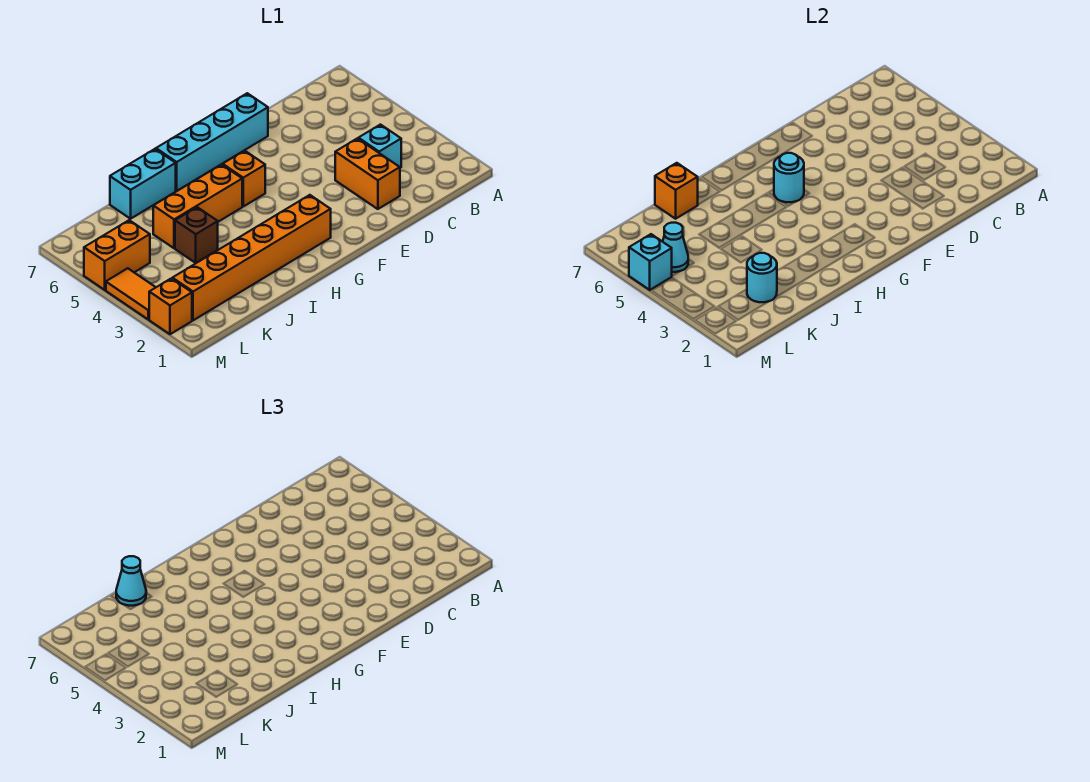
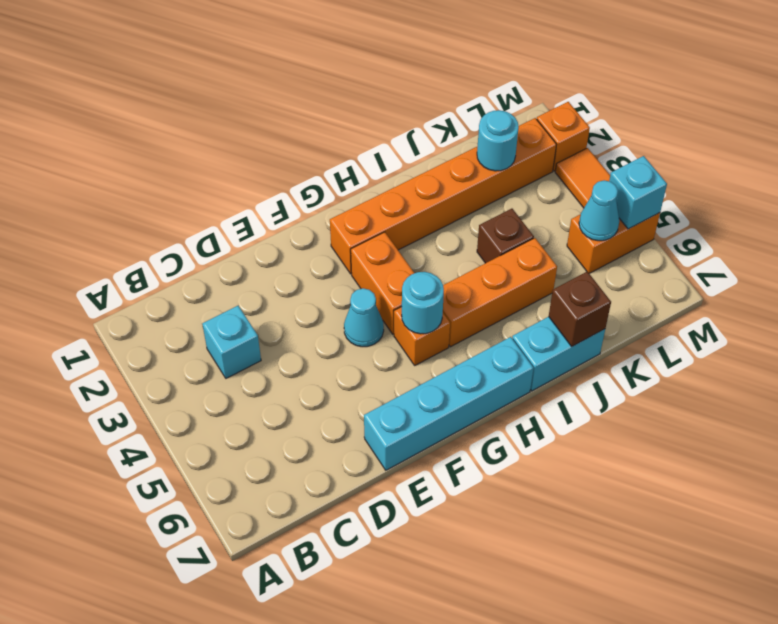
orange brick D2:D3 level 1 -> orange brick G3:G4 level 1
orange brick J7 level 2 -> brown brick J7 level 2
cyan cone J7 level 3 -> cyan cone F4 level 1

